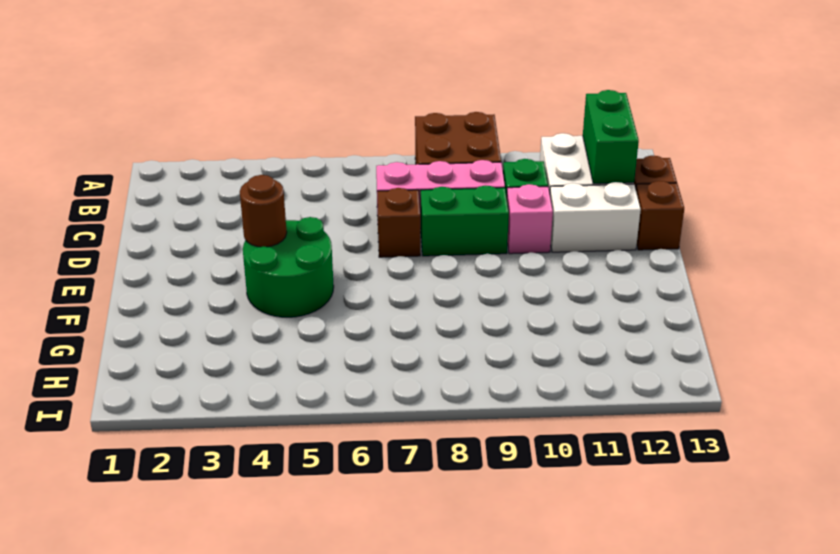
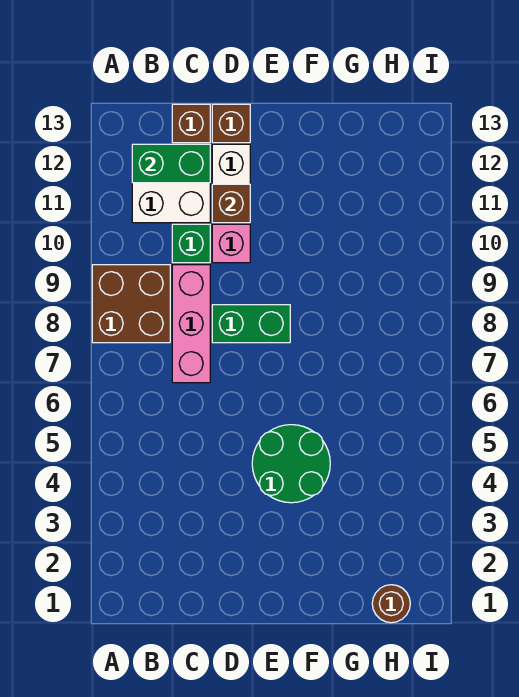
brown brick D7 level 1 -> brown brick D11 level 2
green brick D8:D9 level 1 -> green brick D8:E8 level 1
brown round brick E4 level 2 -> brown round brick H1 level 1

